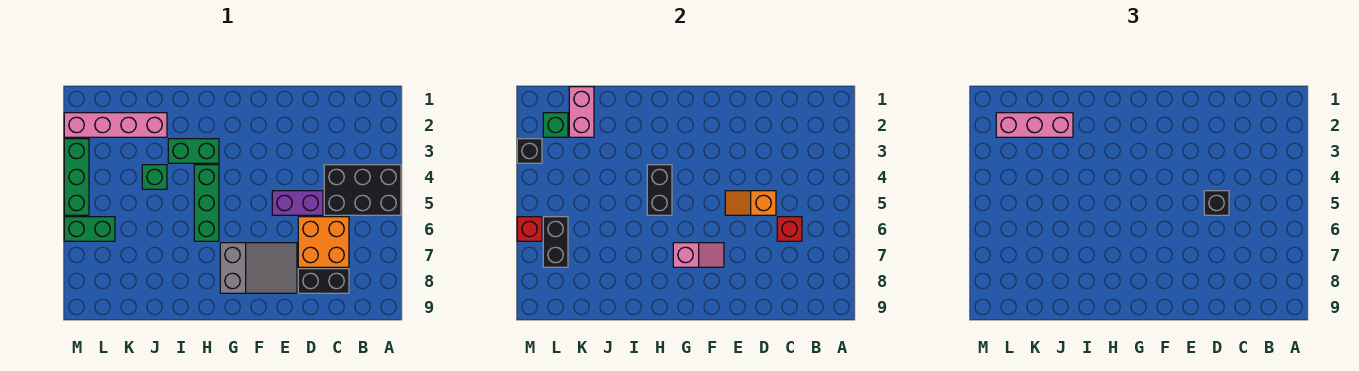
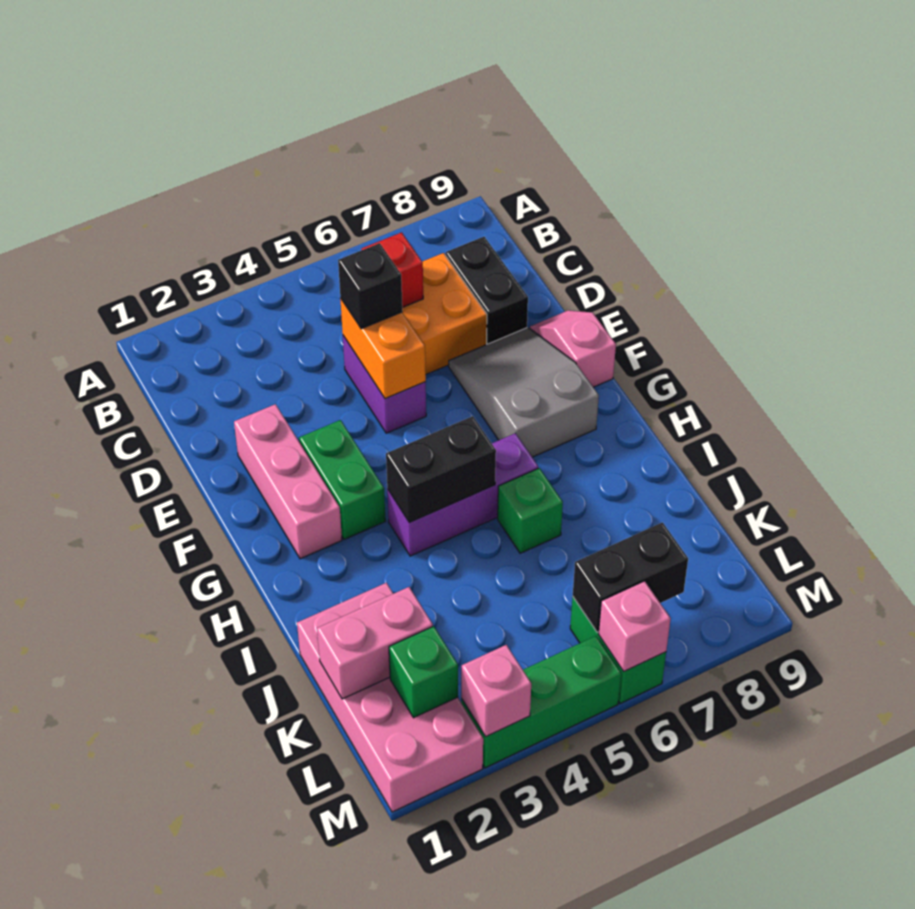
black brick A4:C5 level 1 -> none
orange slope D5:E5 level 2 top D -> orange brick D5:E5 level 2
pink slope F7:G7 level 2 top G -> pink slope E9:F9 level 1 top F
green brick H3:I3 level 1 -> green brick F3:G3 level 1
green brick H4:H6 level 1 -> purple brick H4:H6 level 1
pink brick J2:M2 level 1 -> pink brick J1:M2 level 1
pink brick J2:L2 level 3 -> pink brick E2:G2 level 1
green brick J4 level 1 -> green brick I6 level 1
black brick M3 level 2 -> pink brick M3 level 2
red brick M6 level 2 -> pink brick M6 level 2

